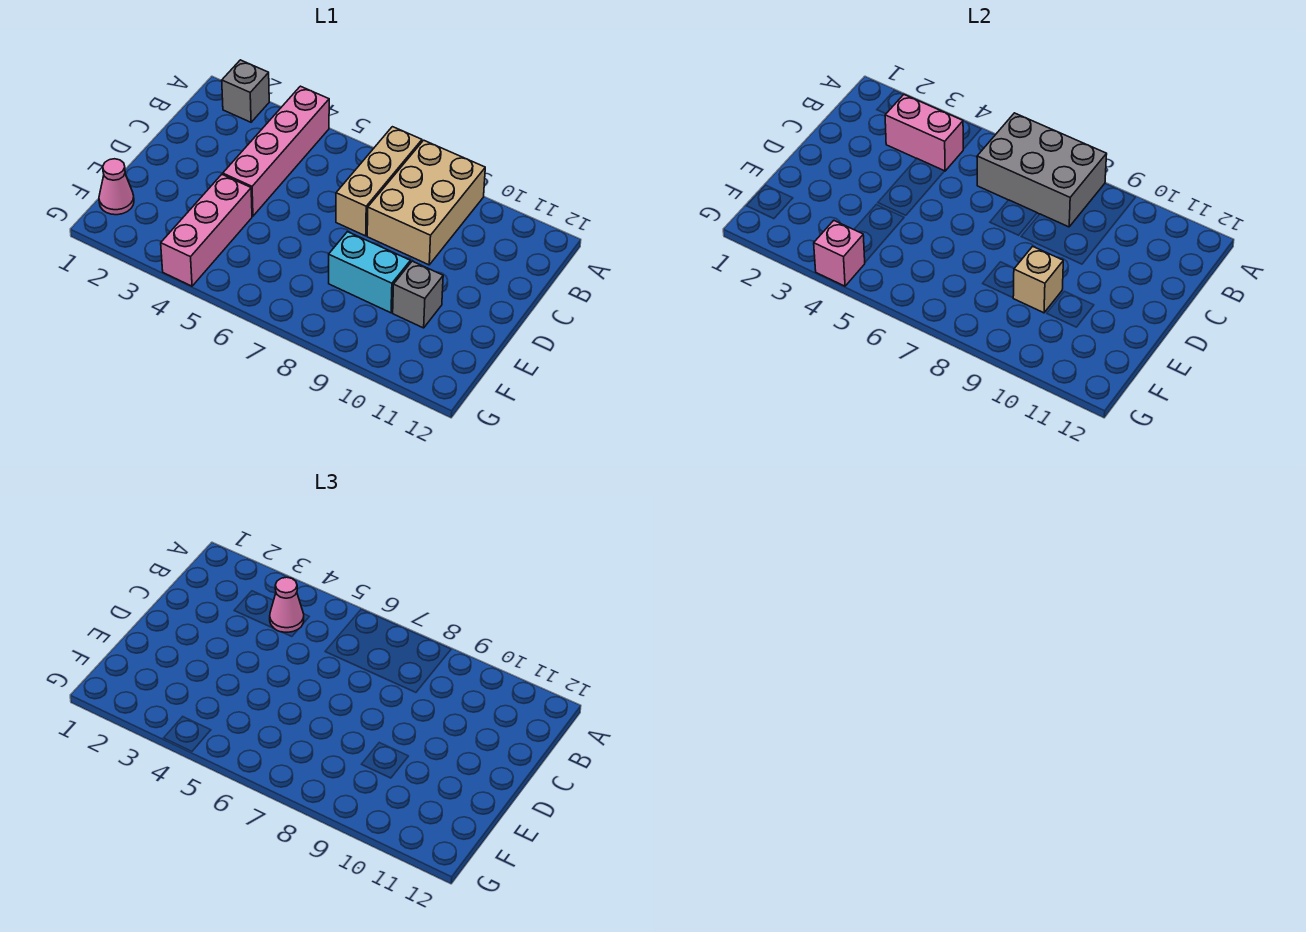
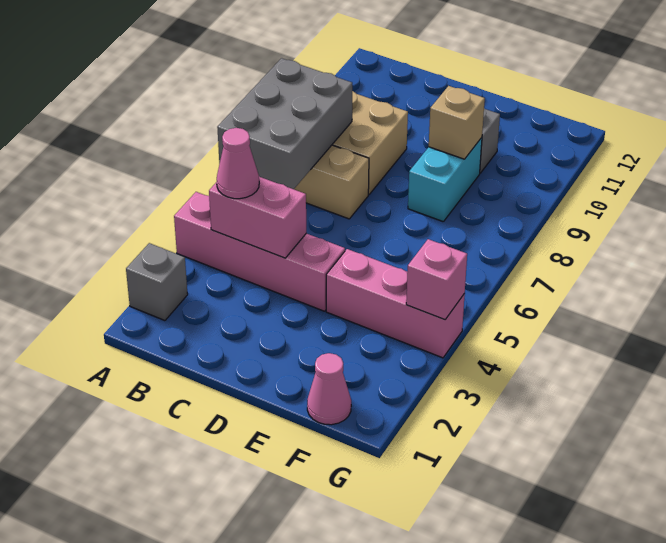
pink brick B3:B4 level 2 -> pink brick B4:C4 level 2

